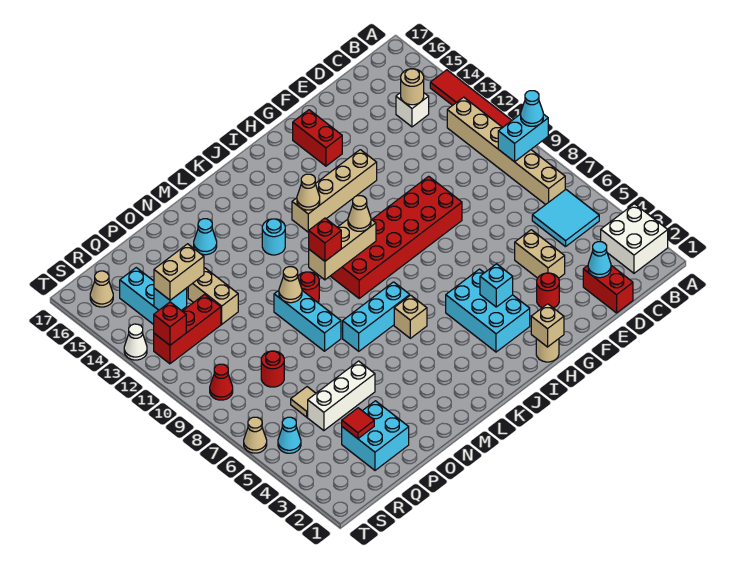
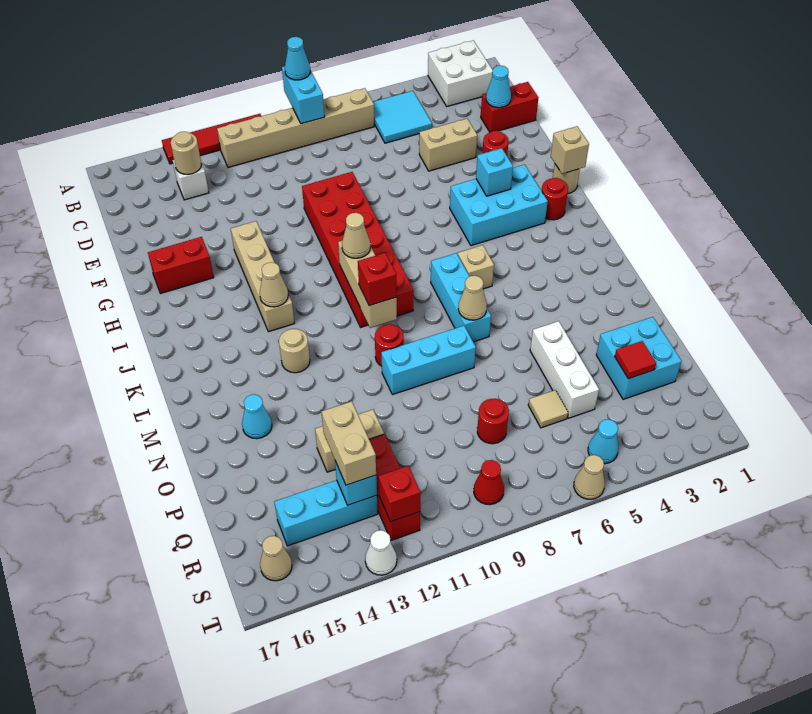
none -> red round brick I2 level 1
cyan round brick L13 level 1 -> tan round brick L13 level 1
tan cone N10 level 2 -> tan cone M7 level 2

